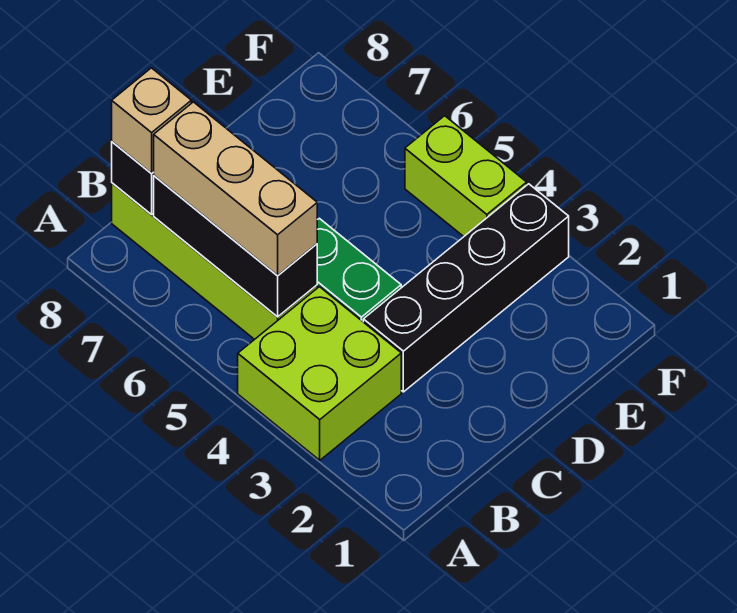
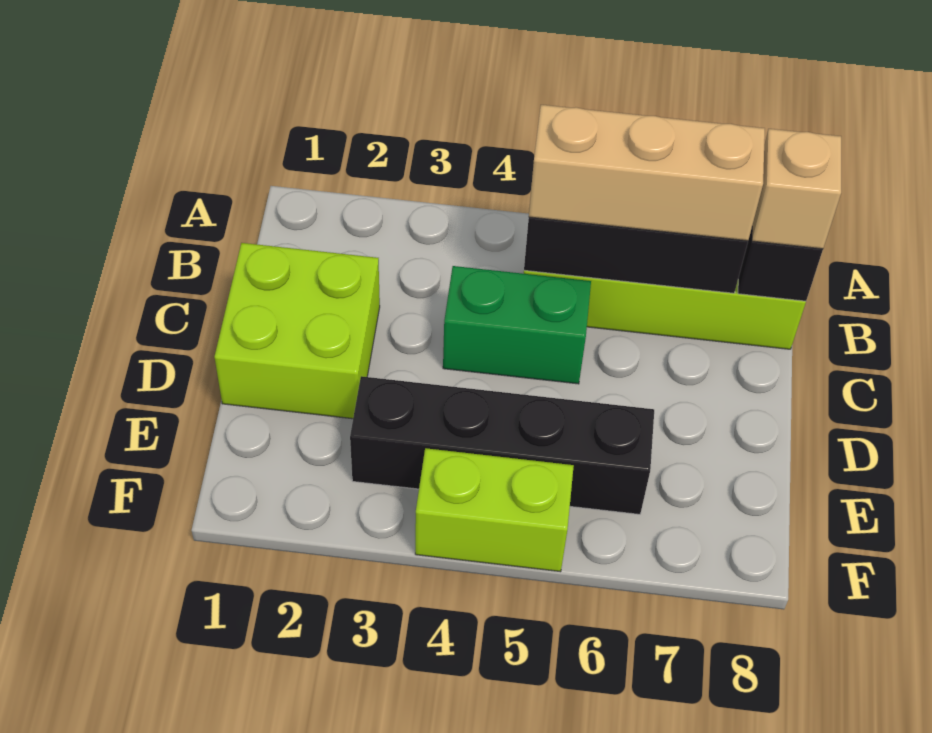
lime brick A3:B4 level 1 -> lime brick C1:D2 level 1
black brick C3:F3 level 1 -> black brick E3:E6 level 1

